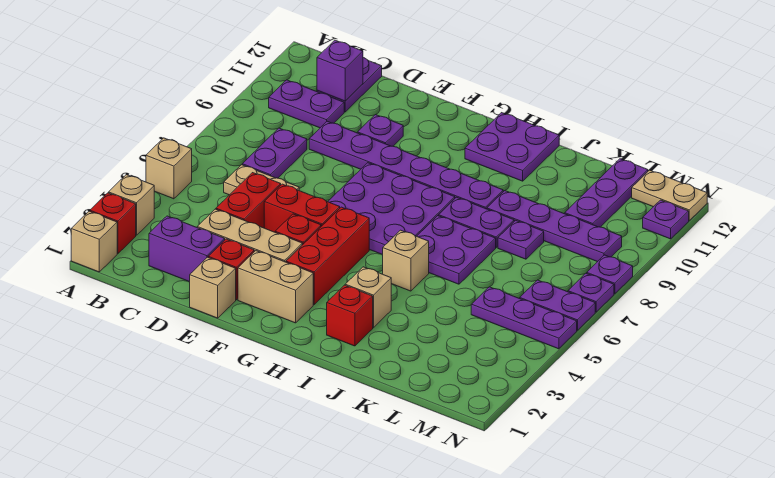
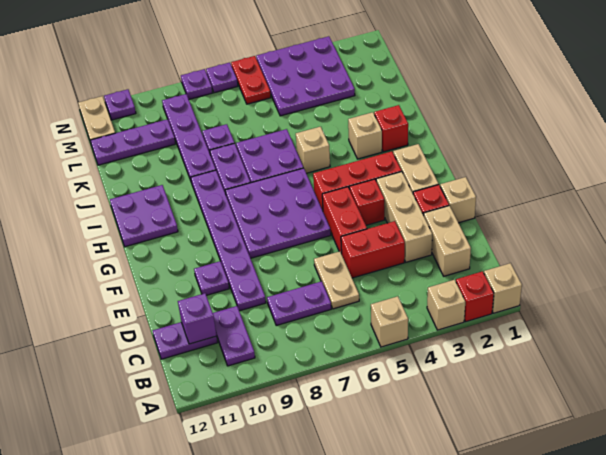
purple brick C2:D2 level 1 -> tan brick C2:D2 level 1
purple plate L5:N5 level 1 -> purple plate L3:N5 level 1
purple plate M6:N6 level 1 -> red plate M6:N6 level 1

